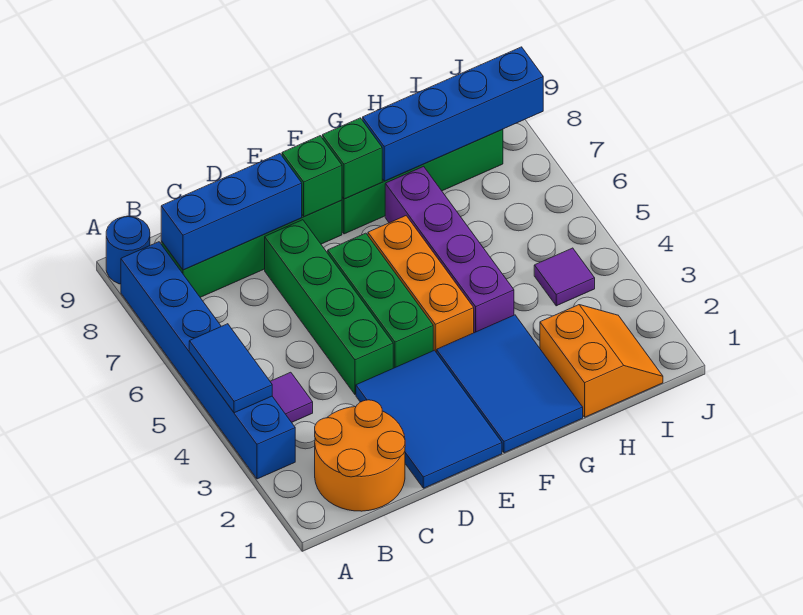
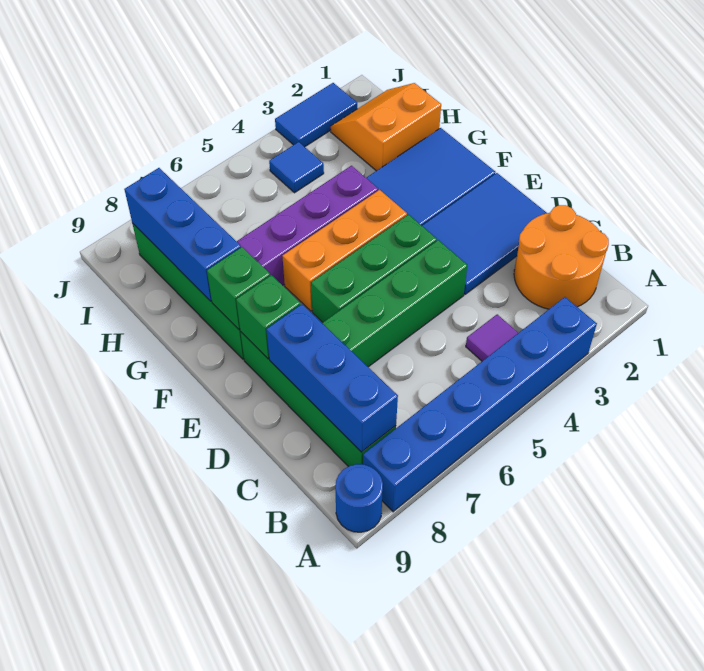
blue tile A4:A5 level 2 -> blue tile J2:J3 level 1
blue brick G8:J8 level 2 -> blue brick G8:I8 level 2
purple tile I4 level 1 -> blue tile I4 level 1

